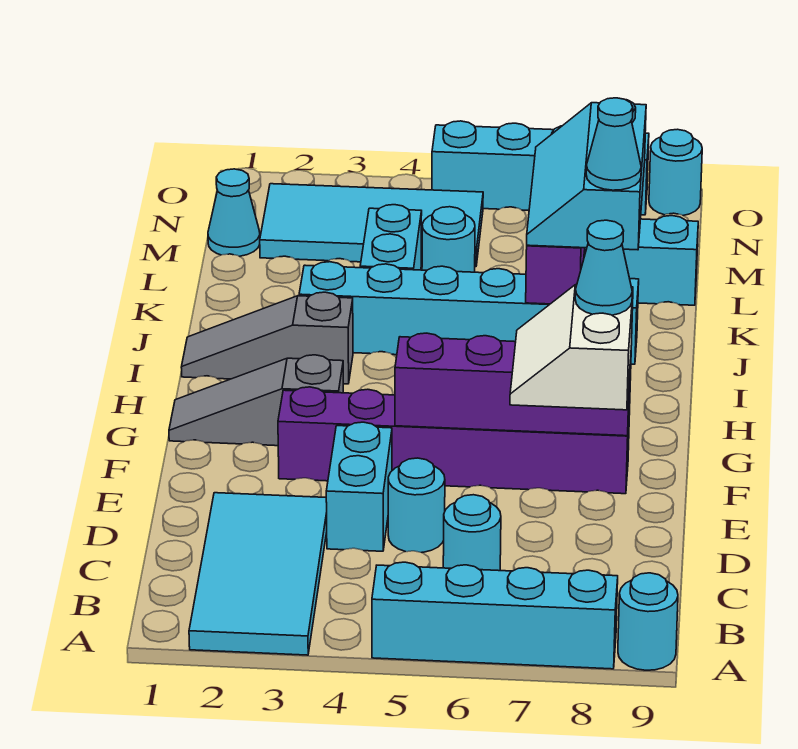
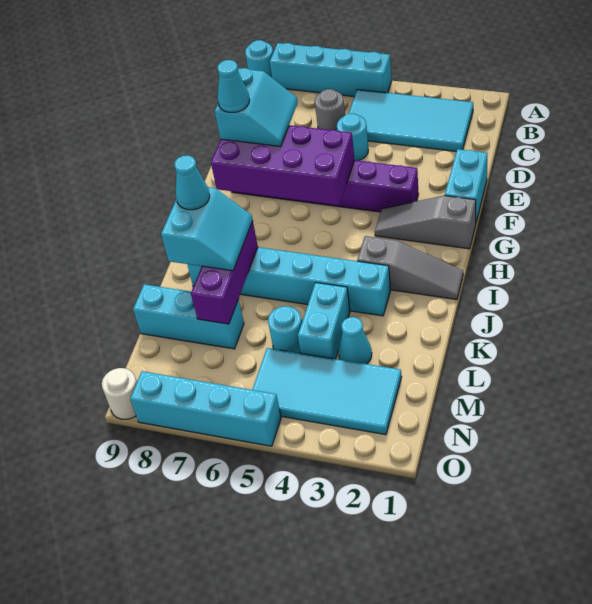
cyan tile A2:D3 level 1 -> cyan tile B2:C5 level 1
cyan round brick C6 level 1 -> grey round brick C6 level 1
cyan brick D4:E4 level 1 -> cyan brick E1:F1 level 1
white slope E7:F8 level 3 top 8 -> cyan slope E7:F8 level 3 top 8
purple brick F5:F8 level 2 -> purple brick F5:G8 level 2
grey slope G1:G3 level 1 top 3 -> grey slope G1:G3 level 1 top 1
cyan slope J7:L8 level 3 top 8 -> cyan slope J7:K8 level 3 top 8
cyan cone M1 level 1 -> cyan cone L3 level 1
cyan round brick O9 level 1 -> white round brick O9 level 1

